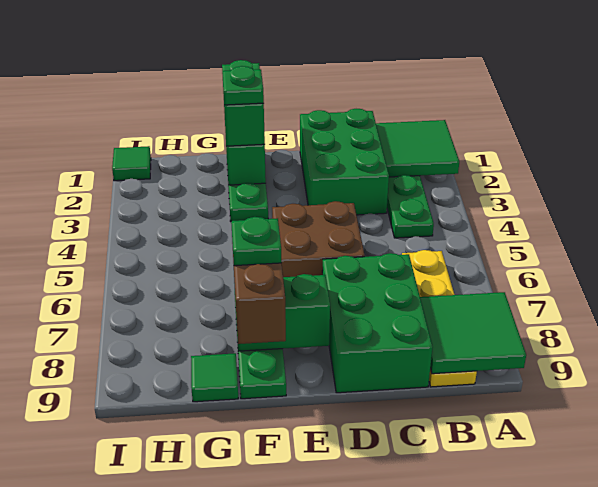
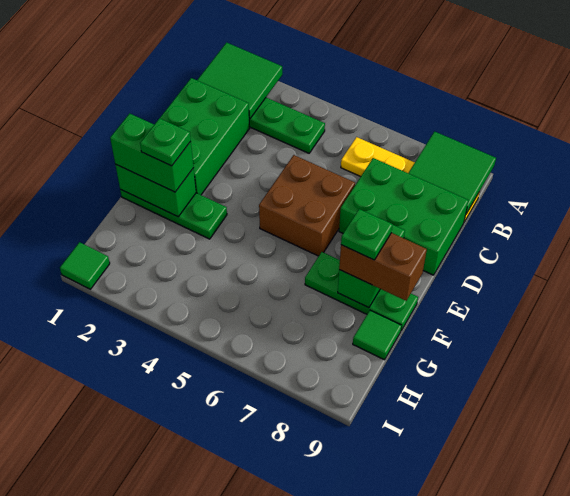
green brick C1:D3 level 1 -> green brick C1:E2 level 1

